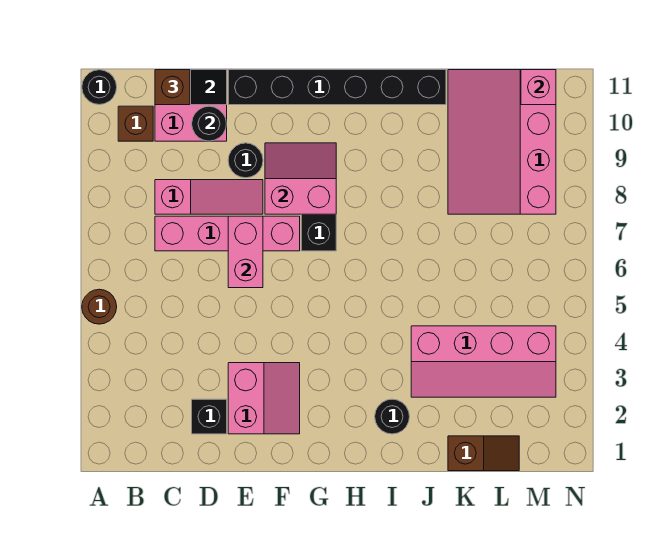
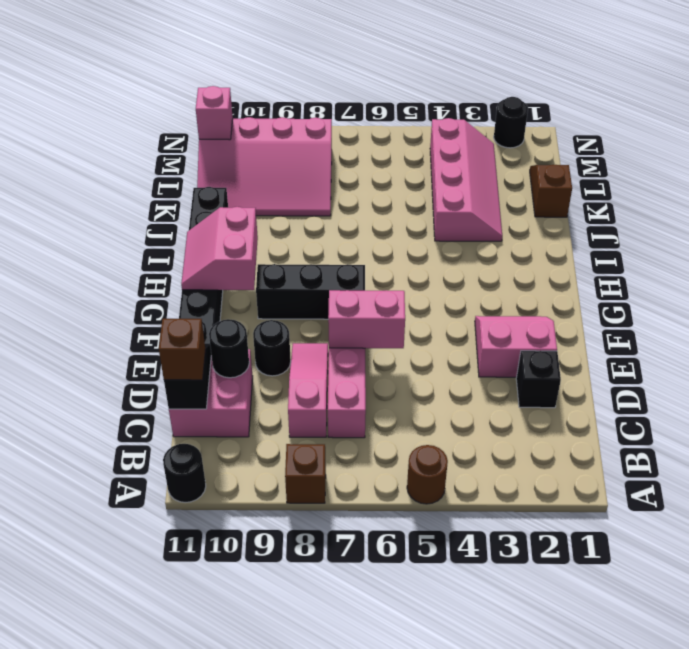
brown brick B10 level 1 -> brown brick A8 level 1
pink slope F8:G9 level 2 top 8 -> pink slope G10:H11 level 2 top 10
black round brick I2 level 1 -> black round brick N2 level 1

